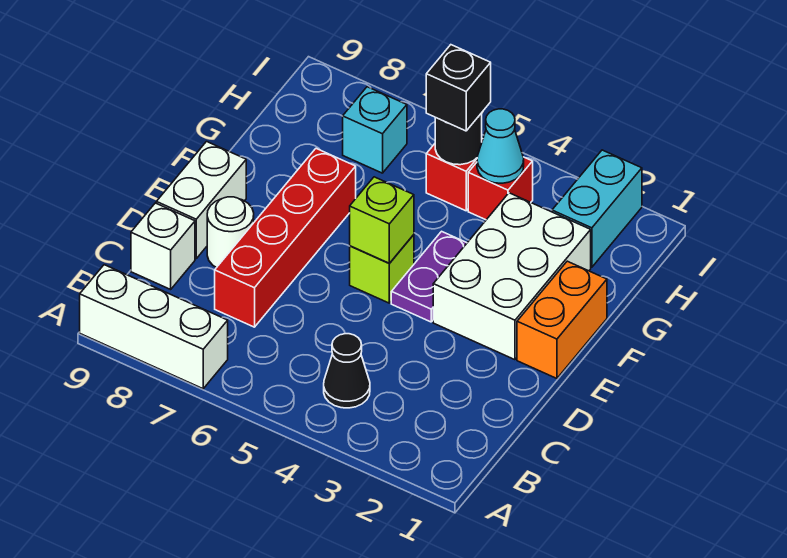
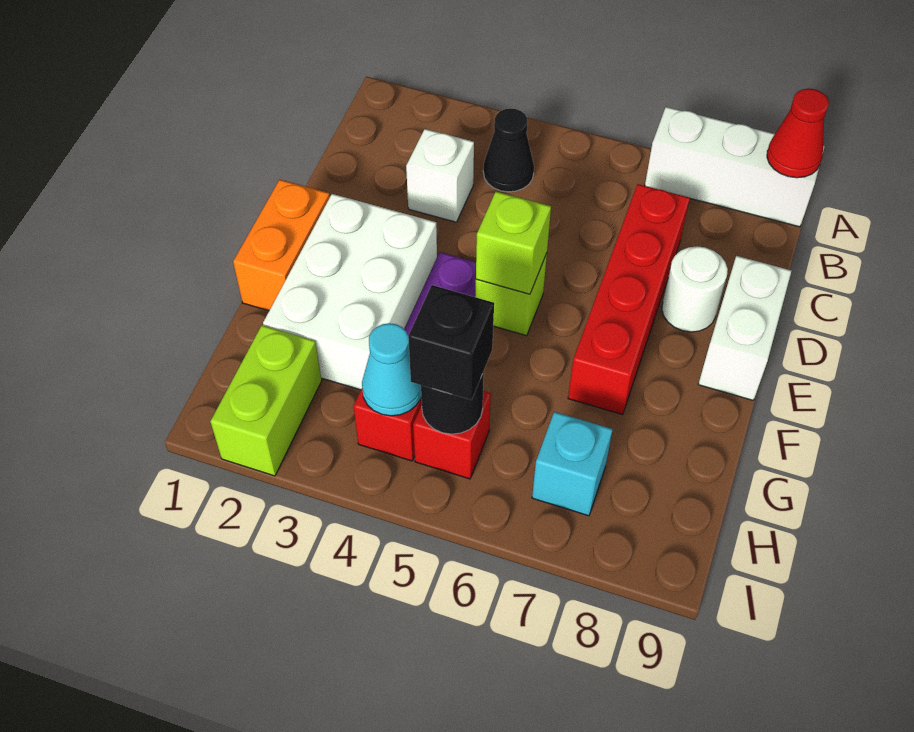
none -> red cone A9 level 2
white brick C9 level 1 -> white brick C3 level 1
cyan brick H2:I2 level 1 -> lime brick H2:I2 level 1

